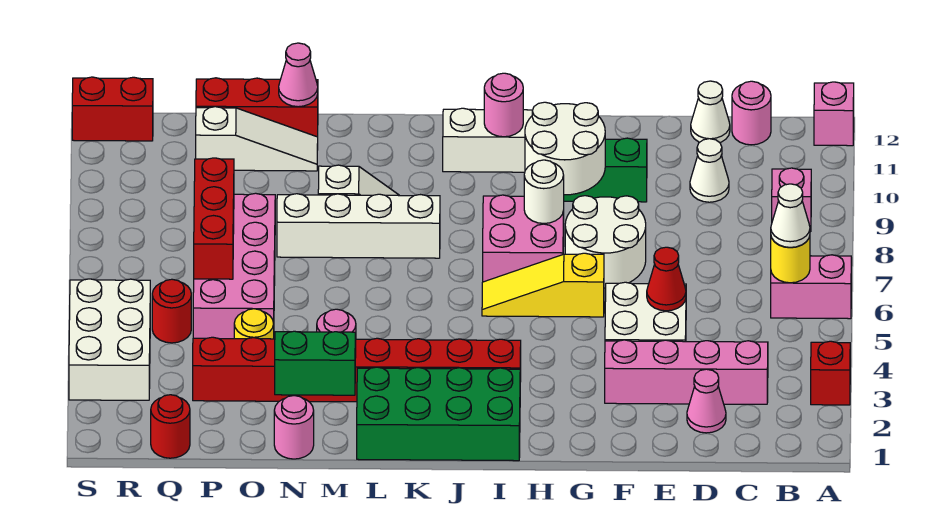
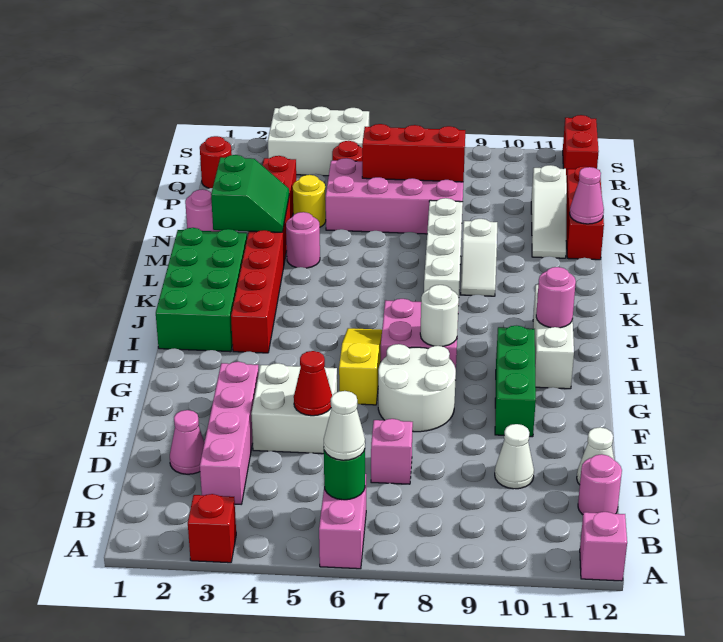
yellow round brick B6 level 2 -> green round brick B6 level 2
pink brick B9 level 1 -> pink brick D7 level 1
white round brick G9:H10 level 2 -> none

